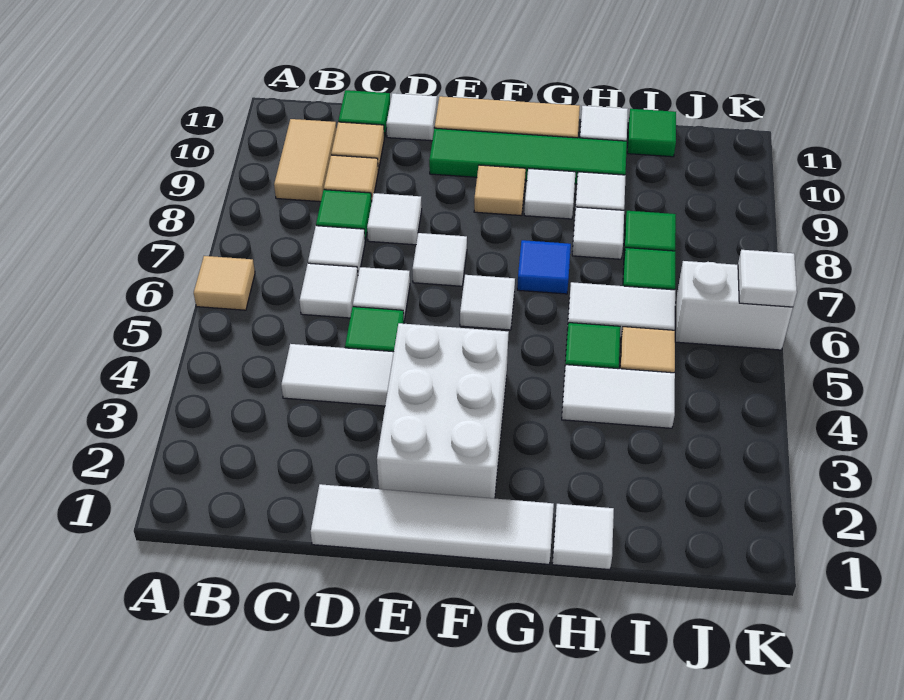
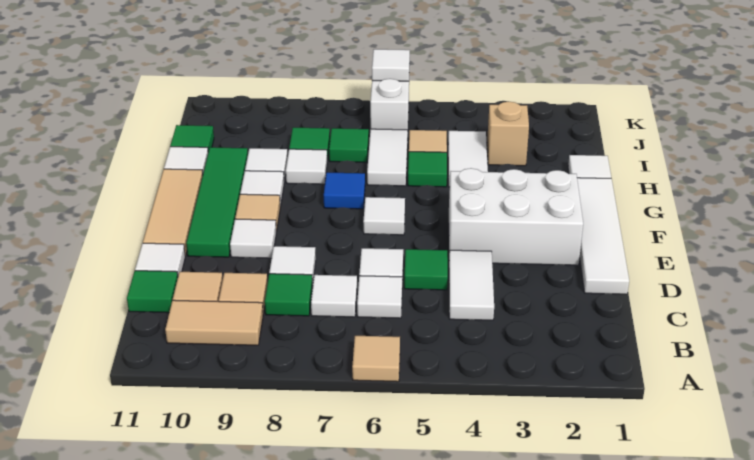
white tile E7 level 1 -> white tile E9 level 1
none -> tan brick I3 level 1

